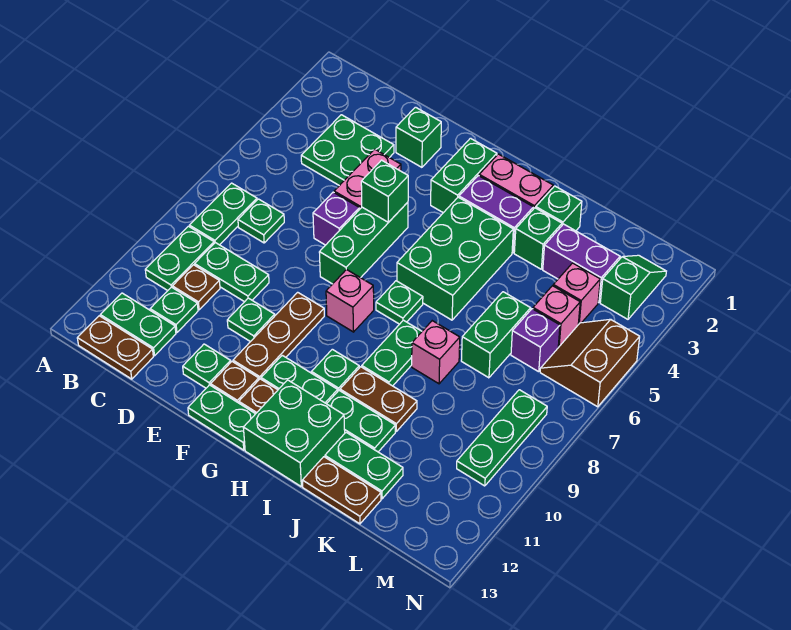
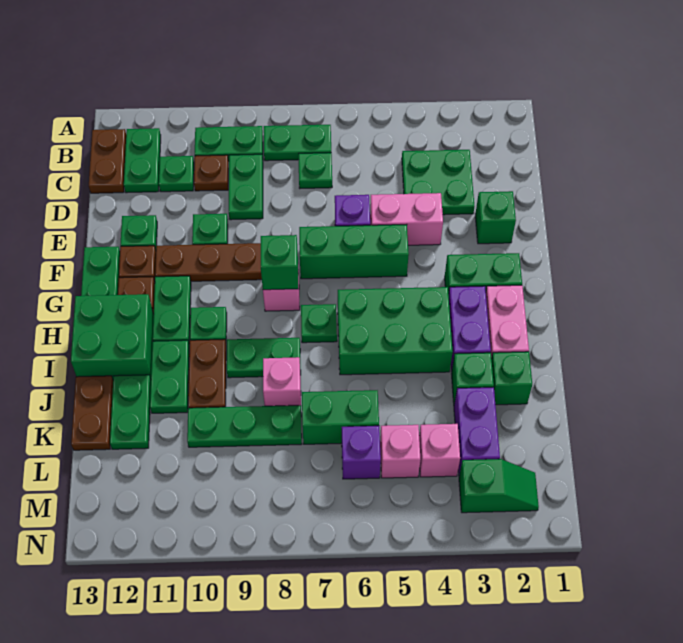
green brick F5 level 2 -> green brick G8 level 2
brown slope M5:N6 level 1 top N -> none
green plate M8:M10 level 1 -> green plate K8:K10 level 1

